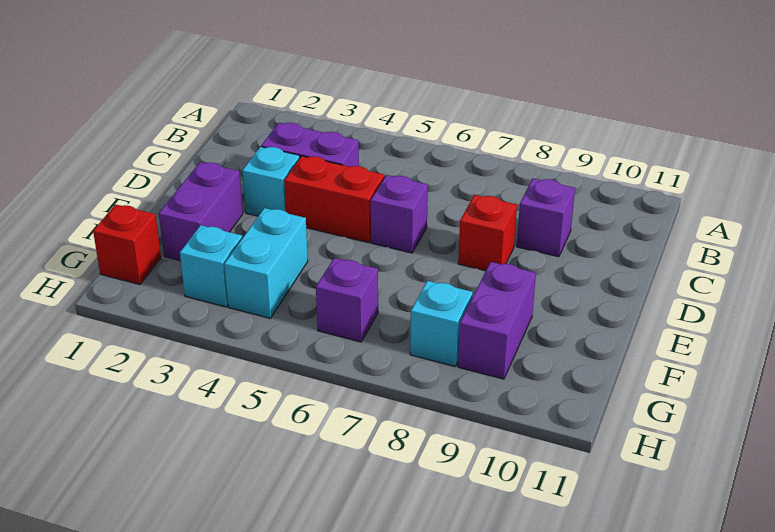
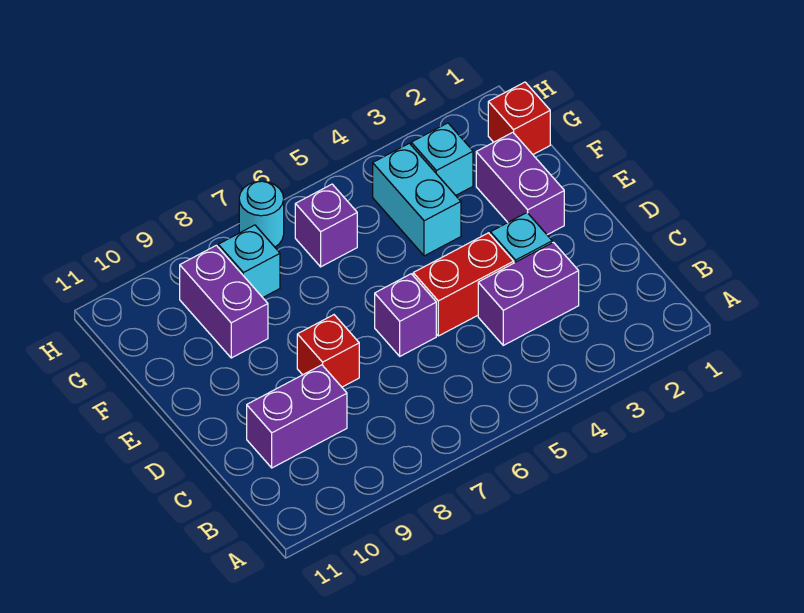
purple brick C9 level 1 -> purple brick C9:C10 level 1
none -> cyan round brick H7 level 1

